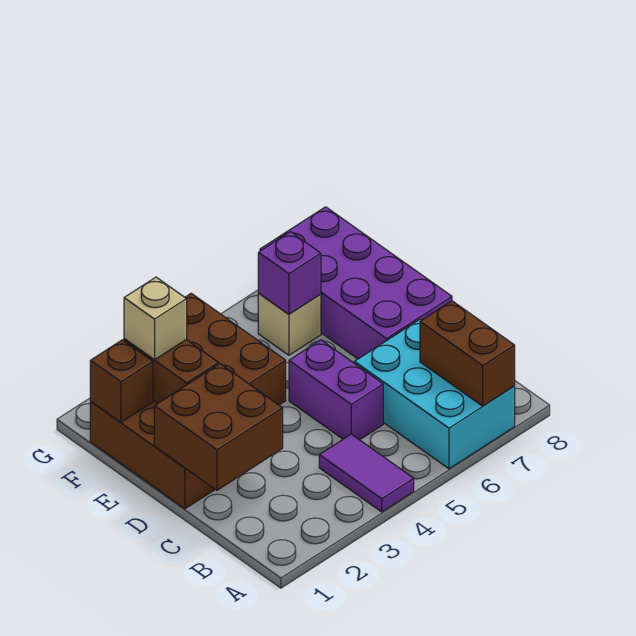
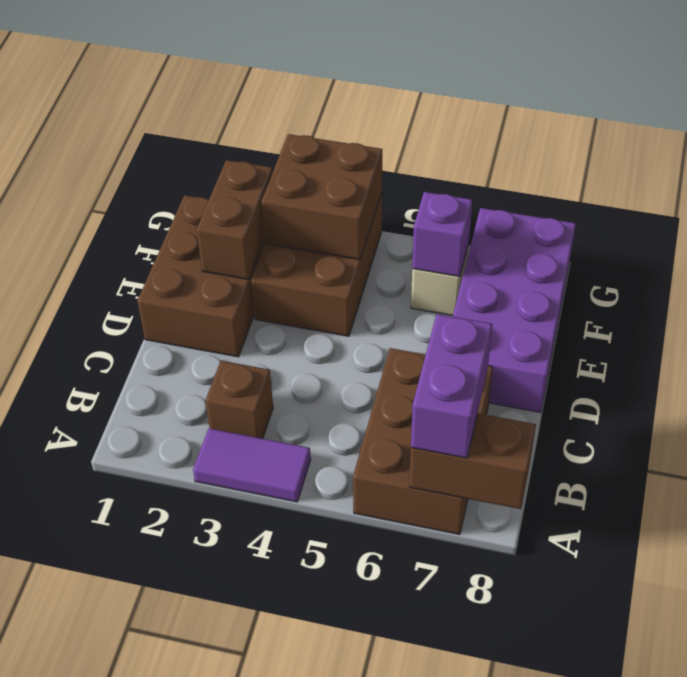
purple tile A4:B4 level 1 -> purple tile A3:A4 level 1
cyan brick A6:C7 level 1 -> brown brick A6:C7 level 1
brown brick A7:B7 level 2 -> brown brick A7:A8 level 2
brown brick C1:D2 level 2 -> brown brick F3:G4 level 2
purple brick C5:D5 level 1 -> purple brick A7:B7 level 3
brown brick F1 level 2 -> brown brick B3 level 1
tan brick F2 level 3 -> none

